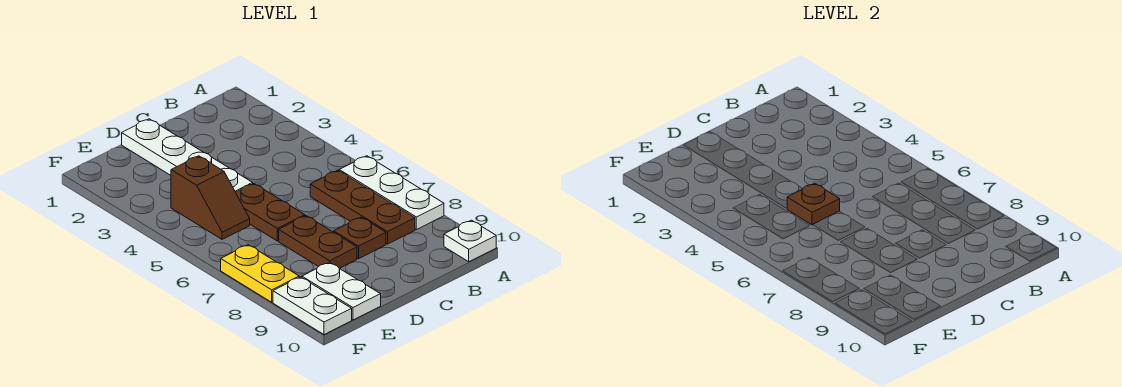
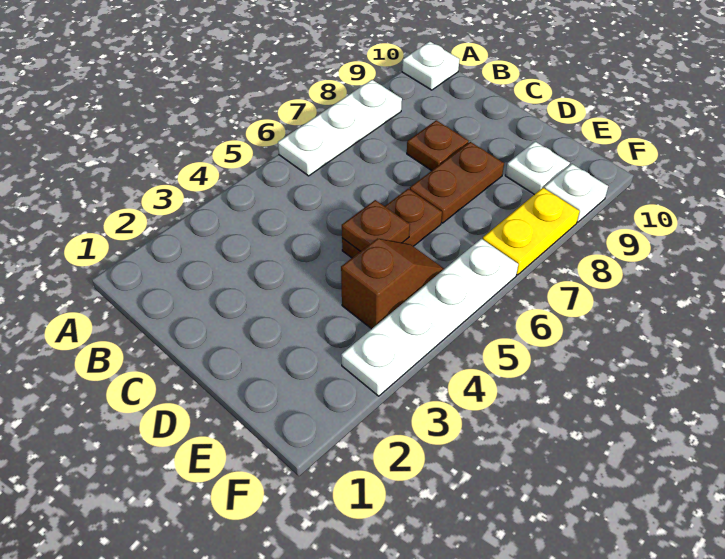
brown plate B6:B8 level 1 -> none
white plate D1:D4 level 1 -> white plate F3:F6 level 1
white plate E9:E10 level 1 -> white plate E9 level 1
white plate F9:F10 level 1 -> white plate F9 level 1

